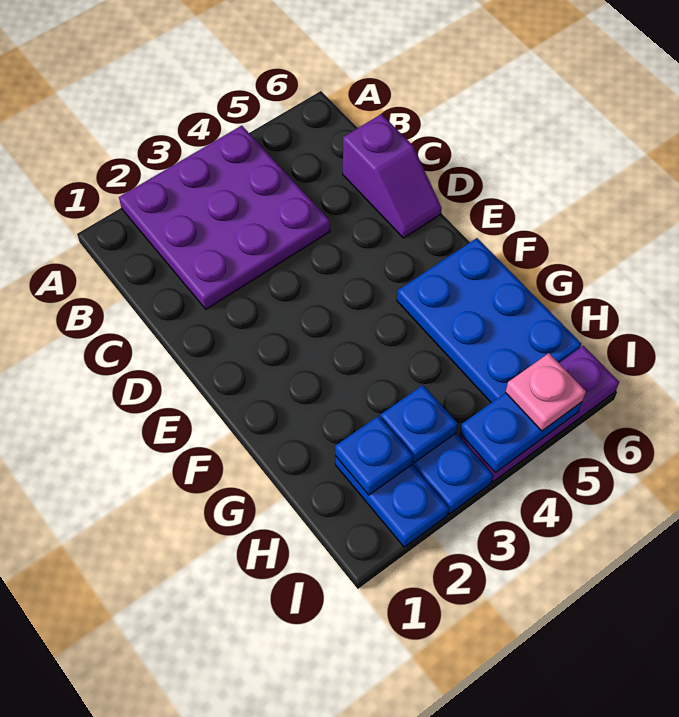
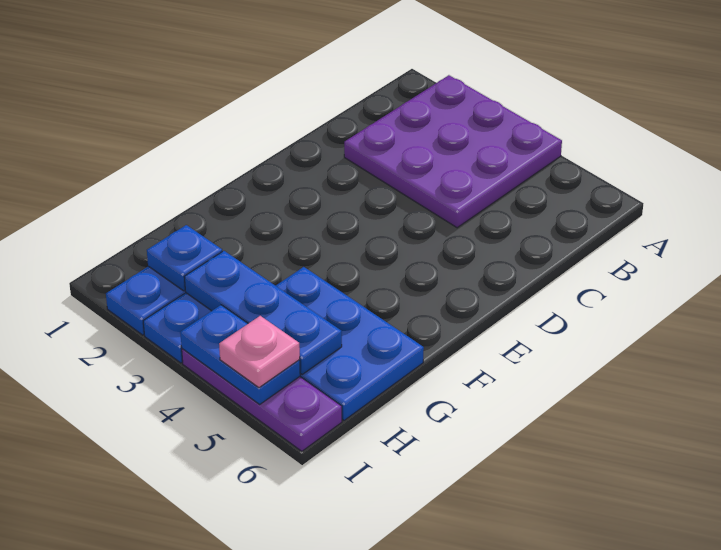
purple slope C6:D6 level 1 top C -> none
blue plate F5:H6 level 1 -> blue plate G4:H6 level 1
blue plate H3 level 2 -> blue plate H3:H5 level 2

